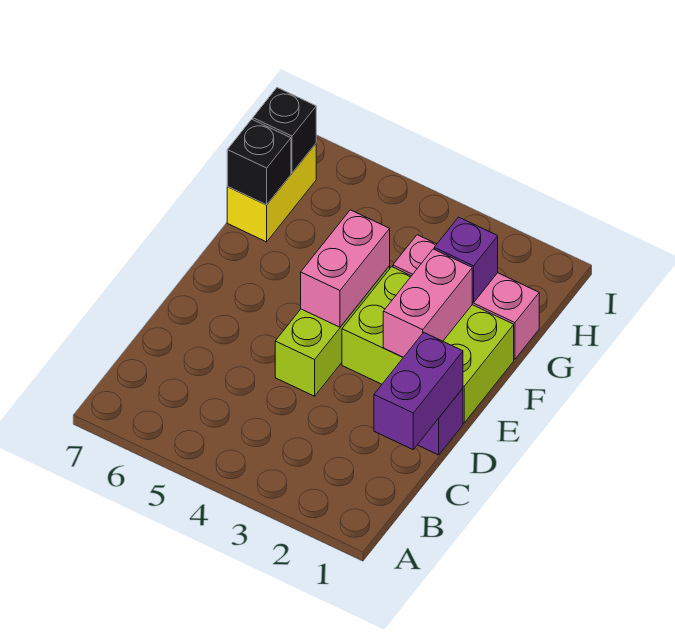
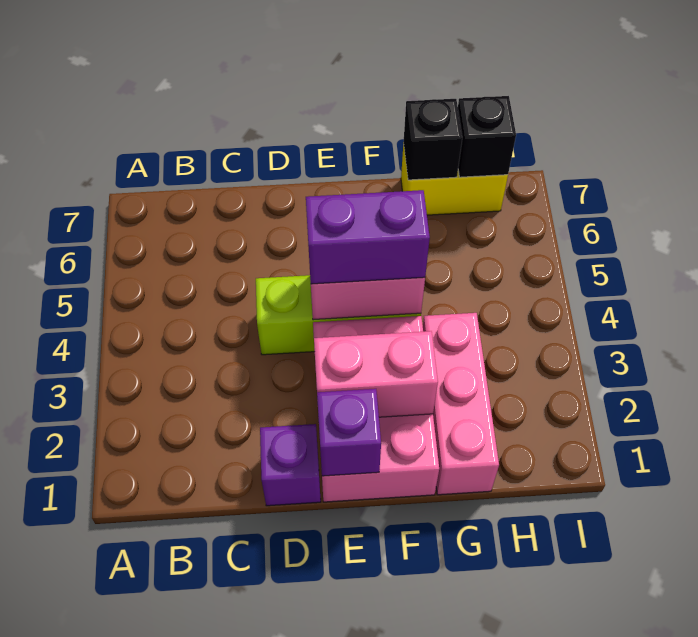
purple brick C1:D1 level 2 -> purple brick E4:F4 level 3
lime brick E1:F3 level 1 -> pink brick E1:F3 level 1
purple brick G2 level 2 -> purple brick E1 level 2

